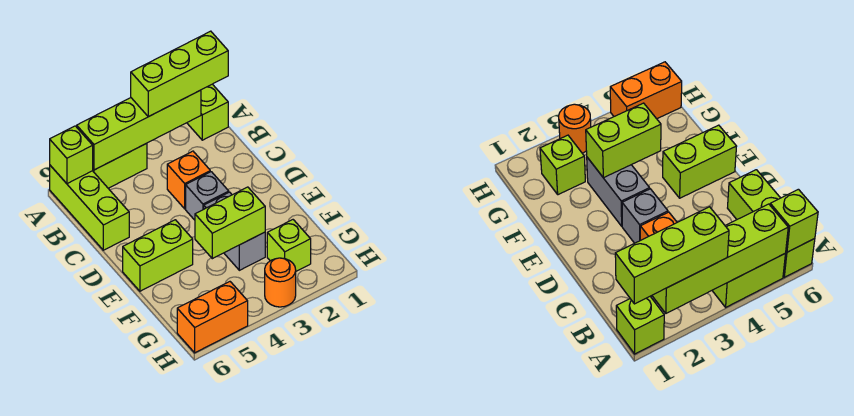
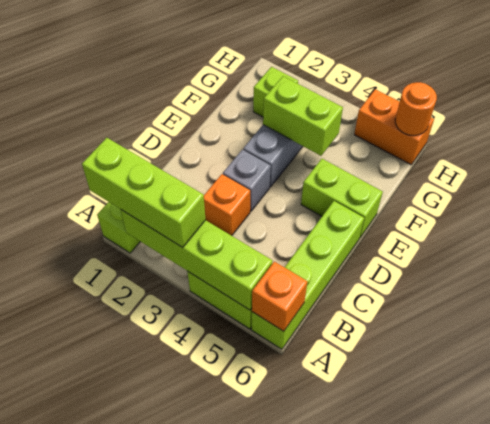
lime brick A6:C6 level 1 -> lime brick A6:D6 level 1
lime brick A6 level 2 -> orange brick A6 level 2
orange round brick H3 level 1 -> orange round brick H6 level 2

